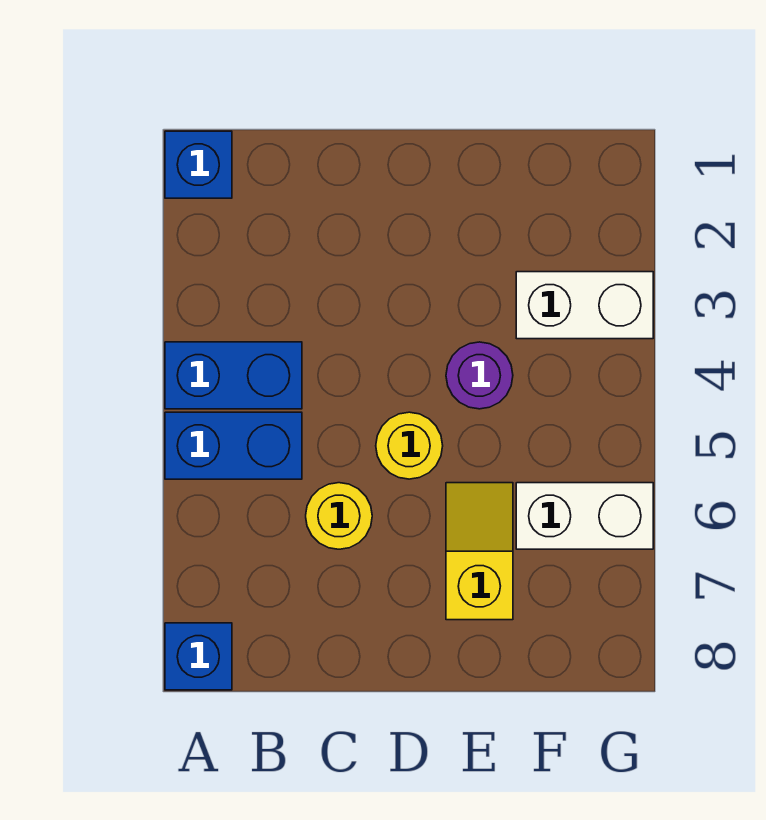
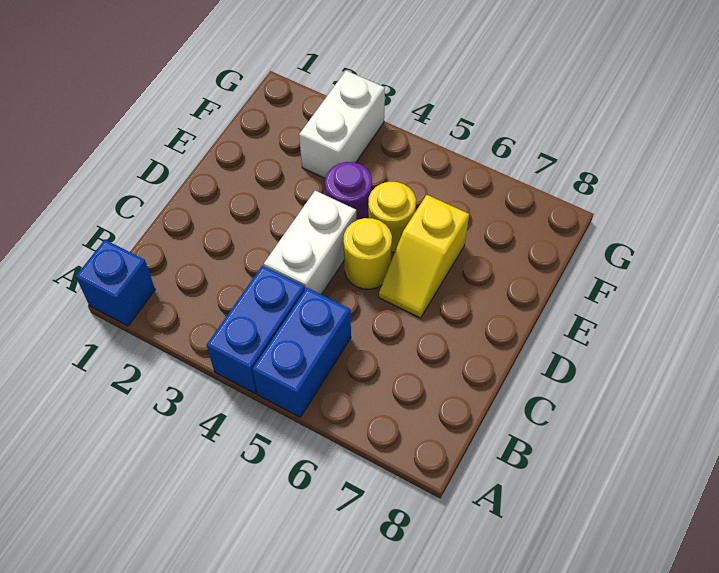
blue brick A8 level 1 -> none
yellow round brick C6 level 1 -> yellow round brick E5 level 1
yellow slope E6:E7 level 1 top 7 -> yellow slope D6:E6 level 1 top E
white brick F6:G6 level 1 -> white brick C4:D4 level 1

